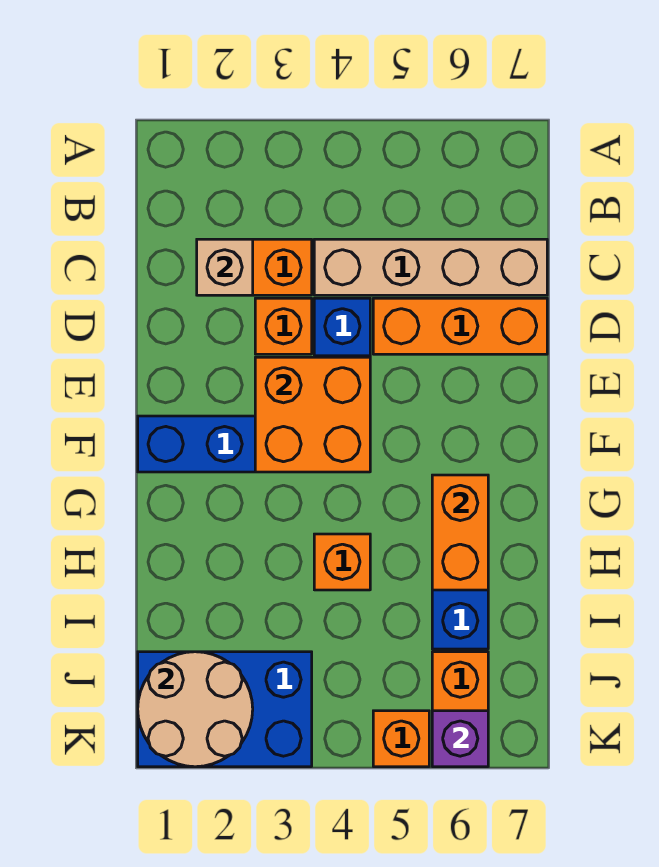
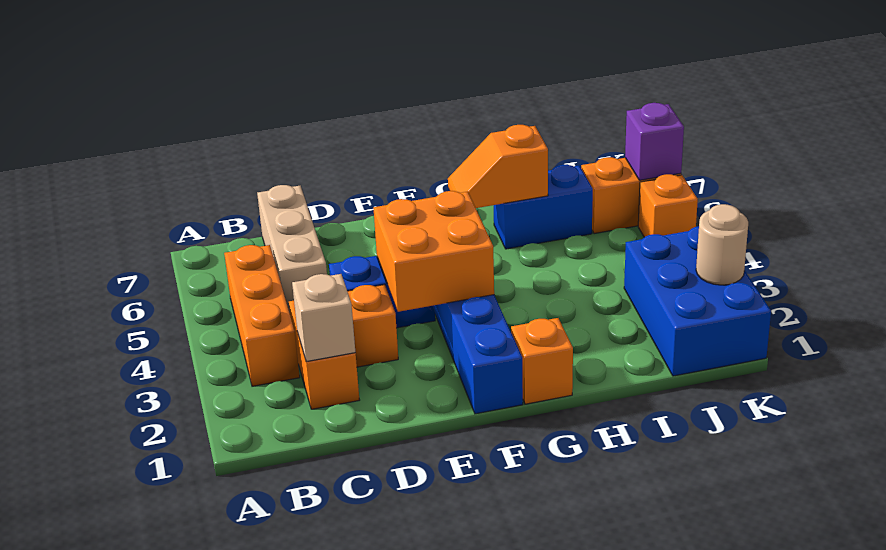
tan brick C4:C7 level 1 -> tan brick C5:C7 level 1
orange brick D5:D7 level 1 -> orange brick B3:B5 level 1
orange brick G6:H6 level 2 -> orange slope G6:H6 level 2 top H
orange brick H4 level 1 -> orange brick G1 level 1
tan round brick J1:K2 level 2 -> tan round brick K2 level 2

